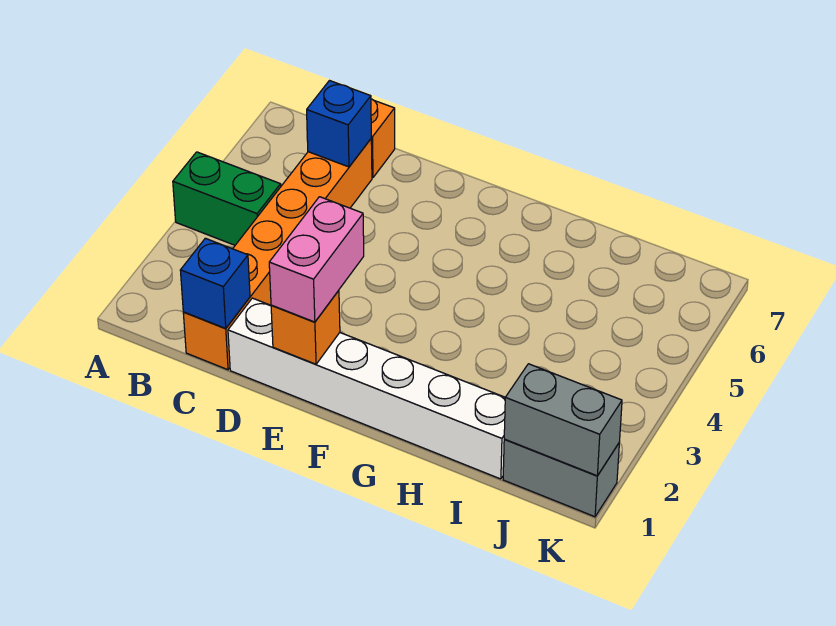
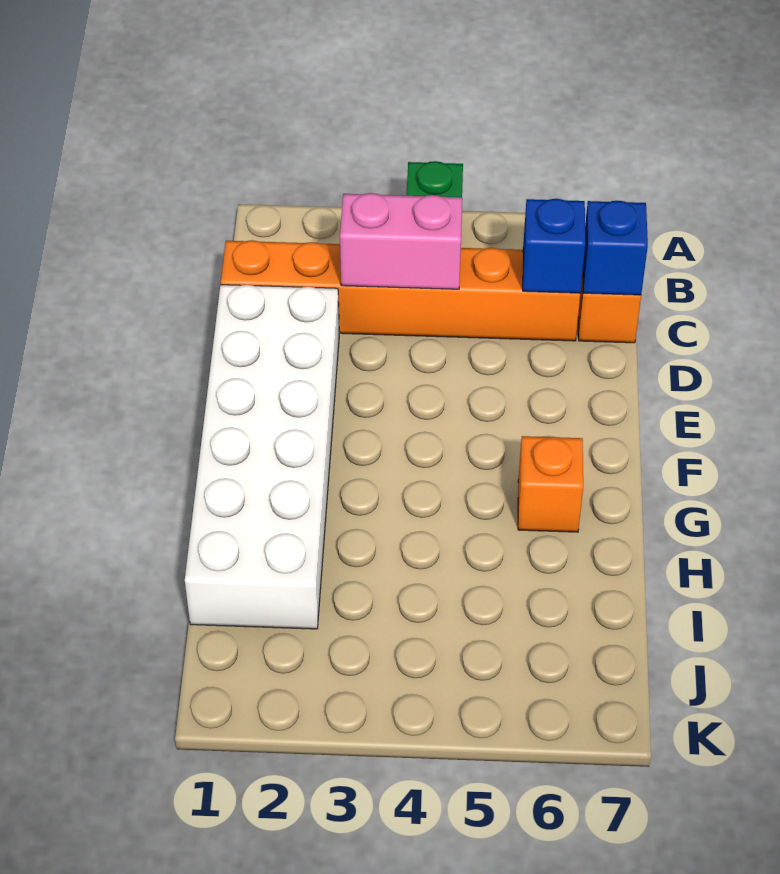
blue brick C1 level 2 -> blue brick C7 level 2
white brick D1:I1 level 1 -> white brick D1:I2 level 1
orange brick E1 level 2 -> orange brick G6 level 1
pink brick E1:E2 level 3 -> pink brick C3:C4 level 2
grey brick J1:K1 level 1 -> none
grey brick J1:K1 level 2 -> none

